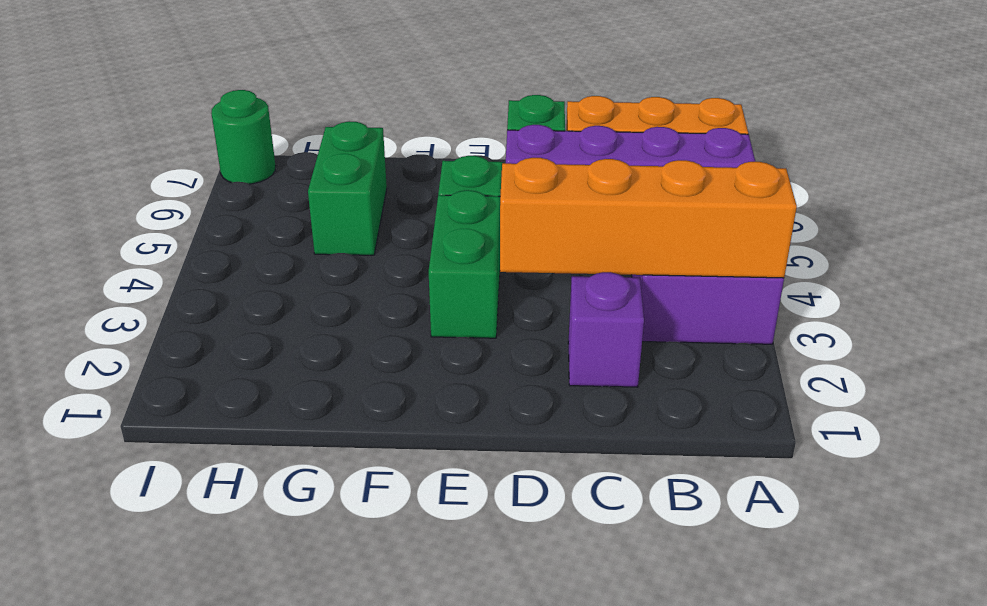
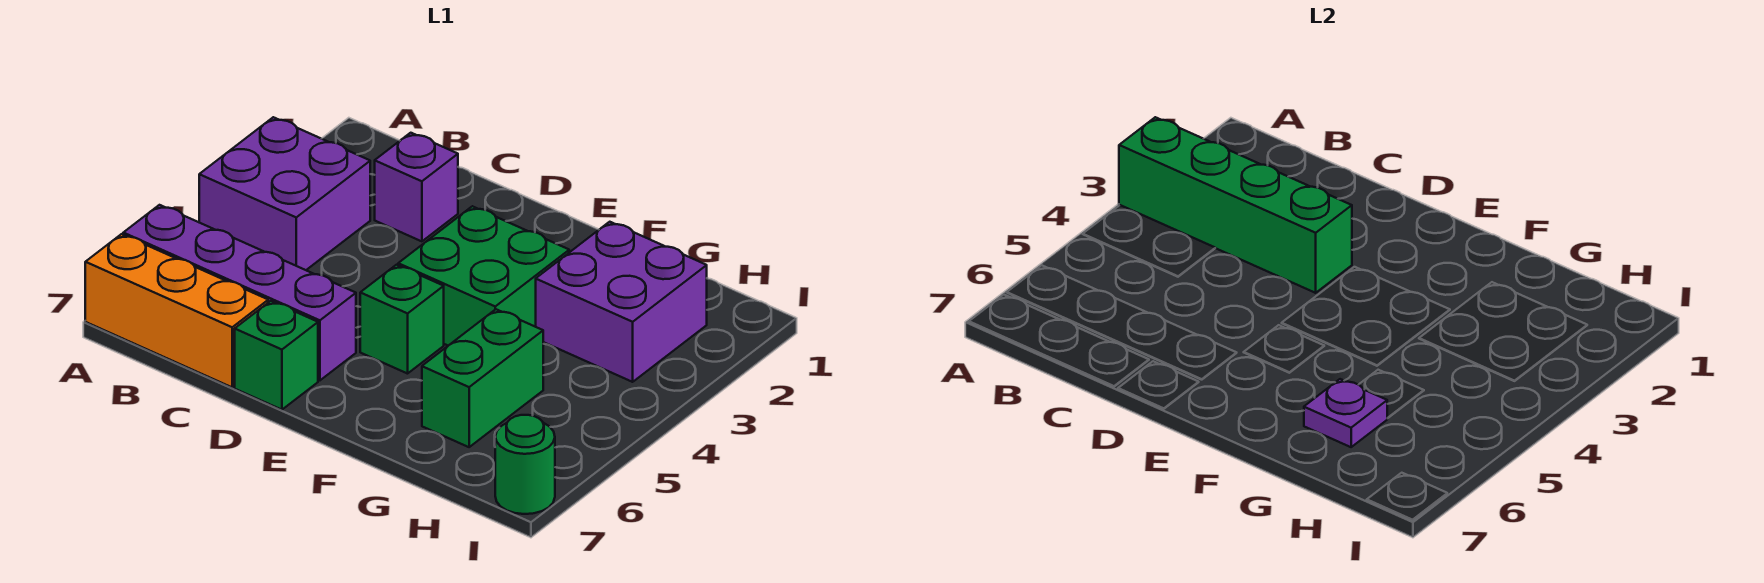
orange brick A3:D3 level 2 -> green brick A3:D3 level 2
green brick E3:E4 level 1 -> green brick E3:F4 level 1
none -> purple brick G2:H3 level 1
none -> purple plate G6 level 2

